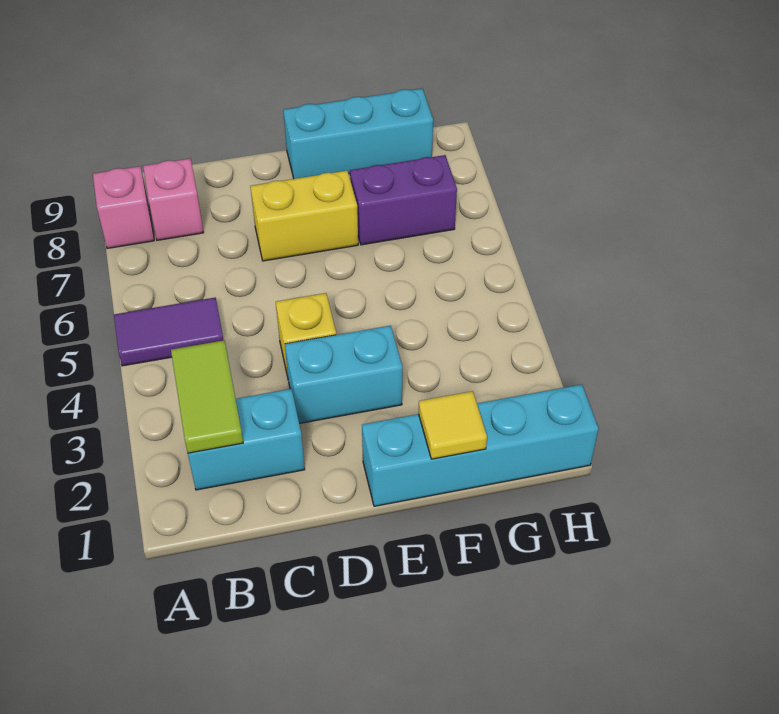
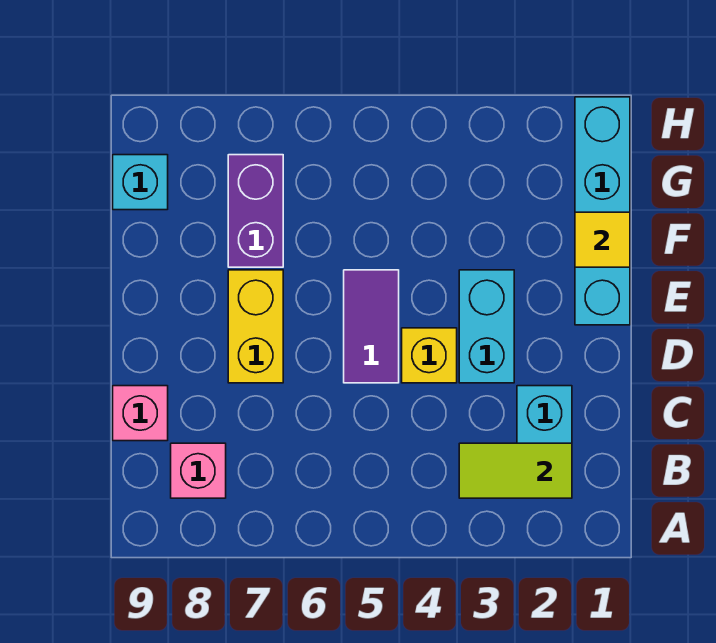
purple tile A5:B5 level 1 -> purple tile D5:E5 level 1
pink brick A8 level 1 -> pink brick C9 level 1
cyan brick E9:G9 level 1 -> cyan brick G9 level 1

